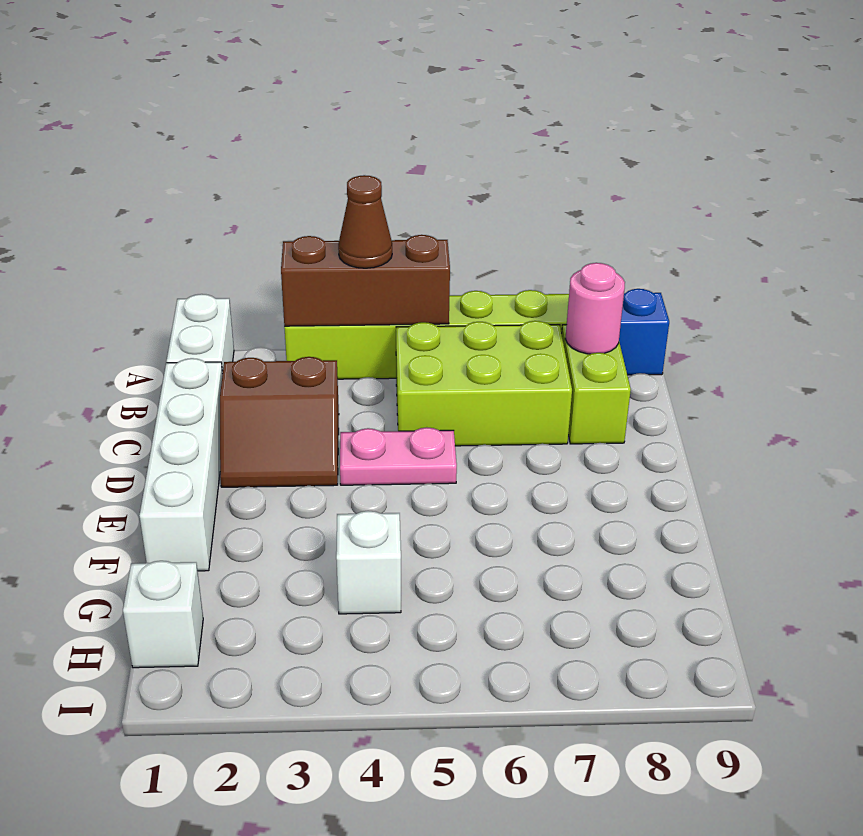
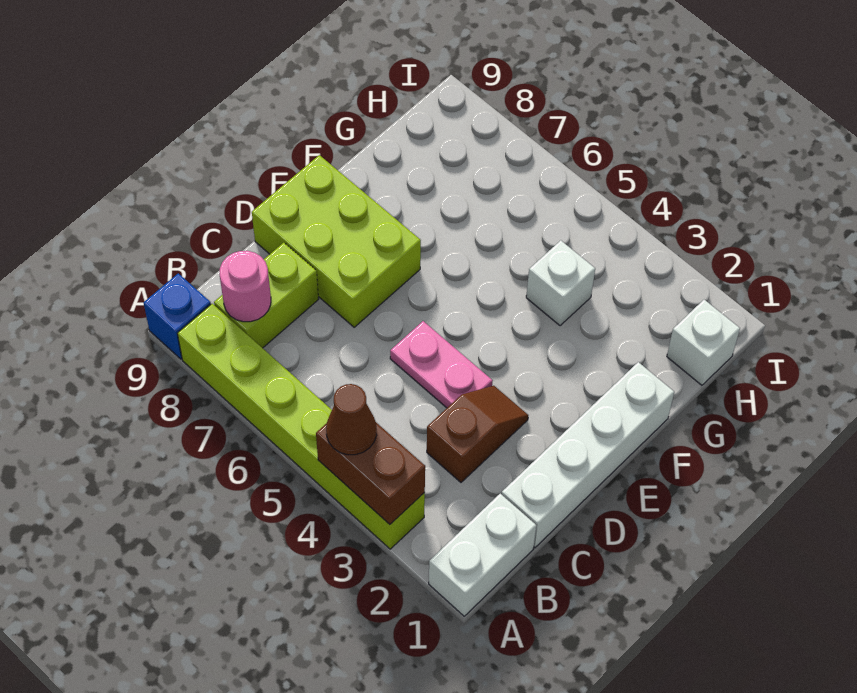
brown brick A3:A5 level 2 -> brown brick A3:A4 level 2
lime brick B5:C7 level 1 -> lime brick D7:E9 level 1
brown slope C2:D3 level 1 top C -> brown slope C3:D3 level 1 top C

